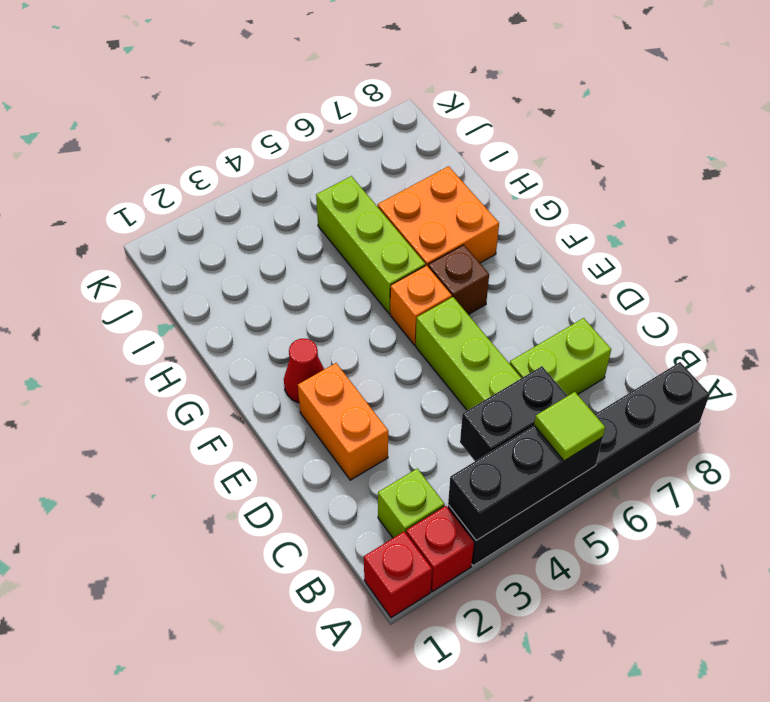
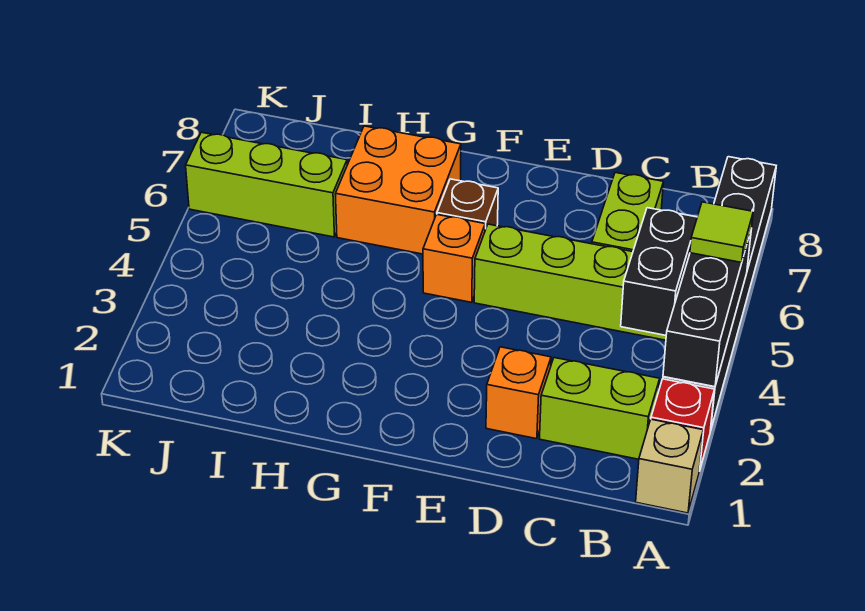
red brick A1 level 1 -> tan brick A1 level 1
lime brick B2 level 1 -> lime brick B2:C2 level 1
orange brick D2:E2 level 1 -> orange brick D2 level 1
red cone F2 level 1 -> none
lime brick G5:I5 level 1 -> lime brick I6:K6 level 1

